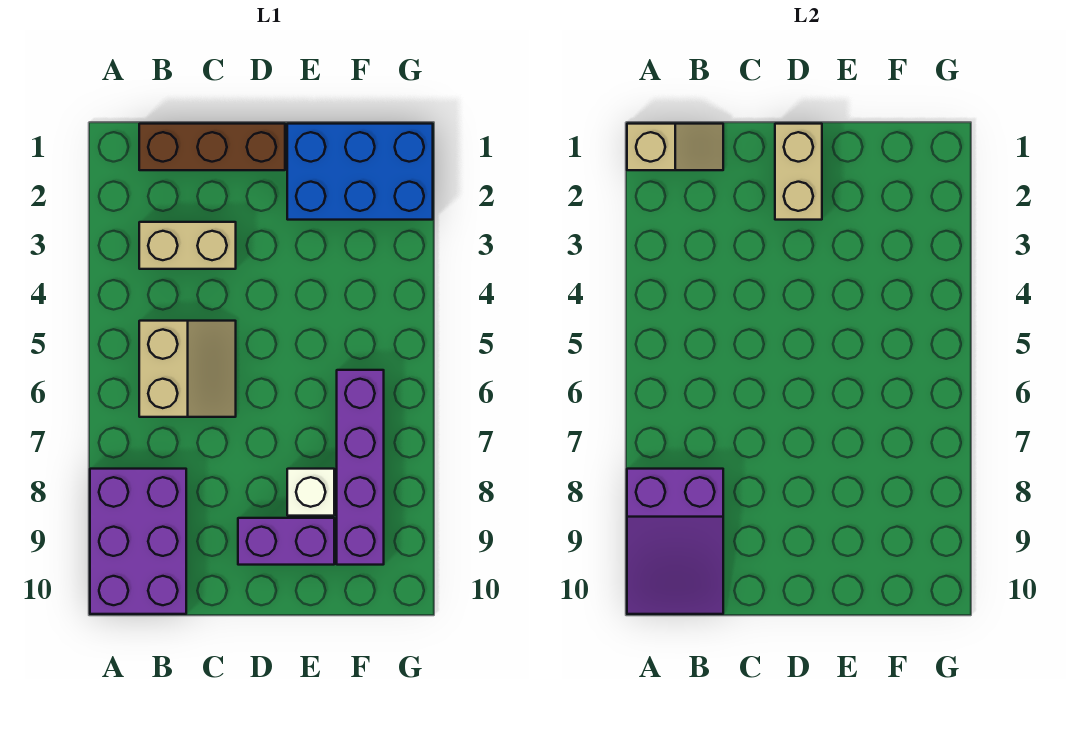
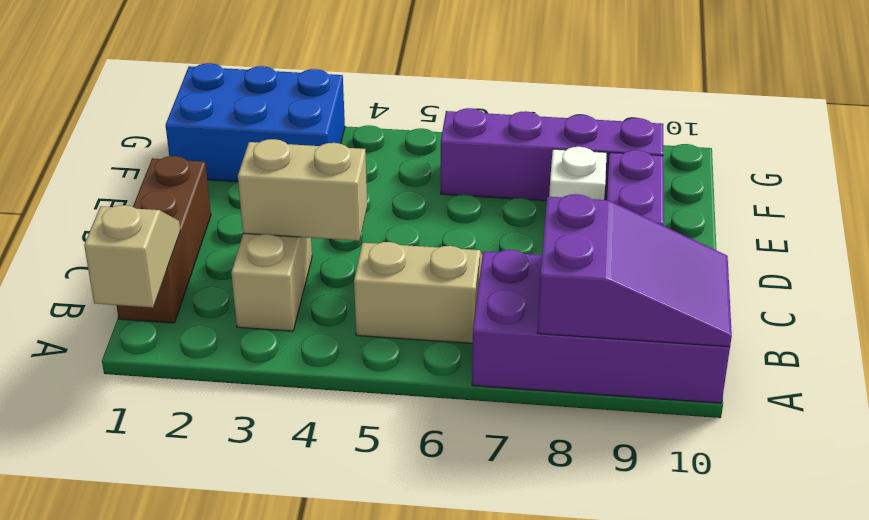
purple brick A8:B10 level 1 -> purple brick A7:B10 level 1
tan brick D1:D2 level 2 -> tan brick C3:C4 level 2
blue brick E1:G2 level 1 -> blue brick F1:G3 level 1

